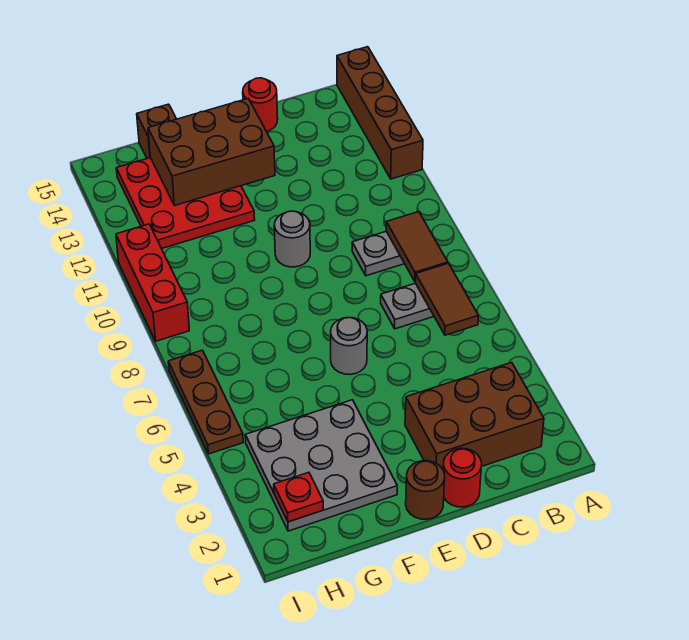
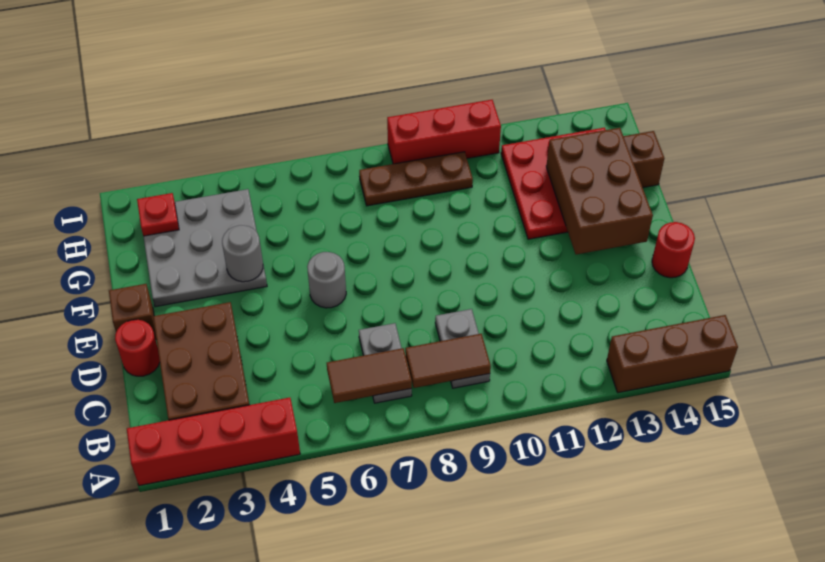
none -> red brick A1:A4 level 1
brown brick A12:A15 level 1 -> brown brick A13:A15 level 1
brown round brick E1 level 1 -> brown brick E1 level 1
grey round brick E10 level 1 -> grey round brick F4 level 2
brown plate I5:I7 level 1 -> brown plate H8:H10 level 1

